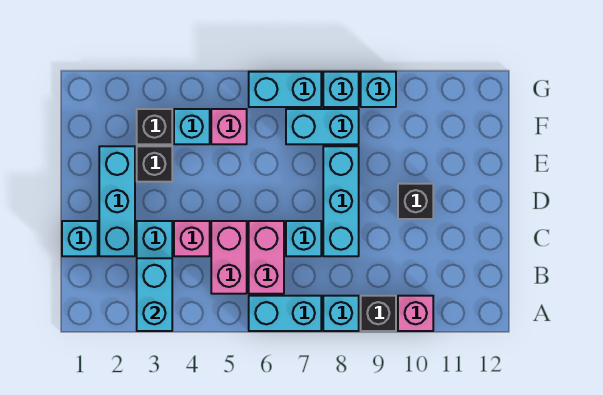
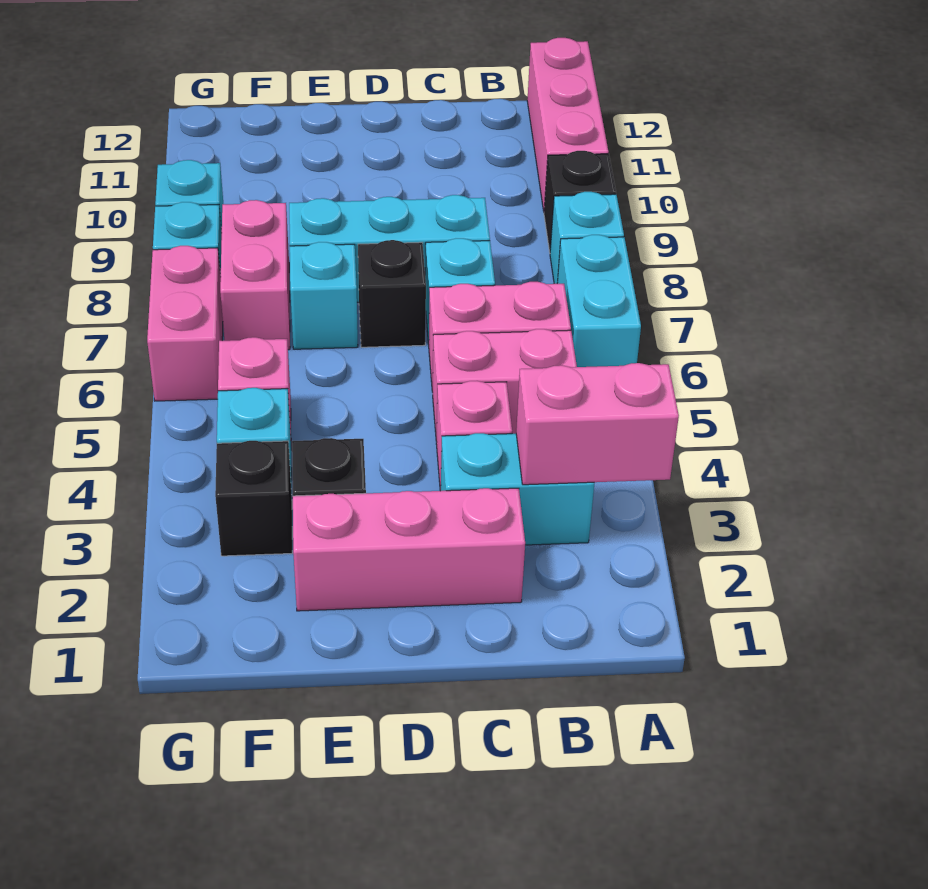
cyan brick A3:B3 level 2 -> pink brick A3:B3 level 2
pink brick A10 level 1 -> pink brick A10:A12 level 1
cyan brick C1 level 1 -> cyan brick E7 level 1
cyan brick C2:E2 level 1 -> pink brick C2:E2 level 1
black brick D10 level 1 -> black brick D7 level 1
cyan brick F7:F8 level 1 -> pink brick F7:F8 level 1
cyan brick G6:G7 level 1 -> pink brick G6:G7 level 1

